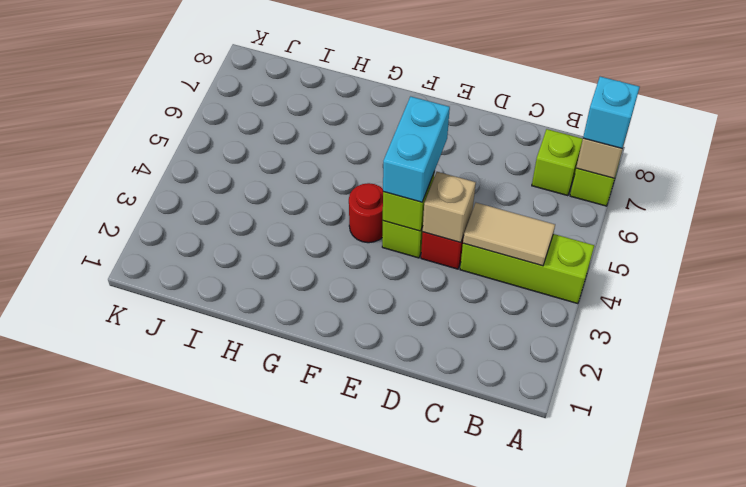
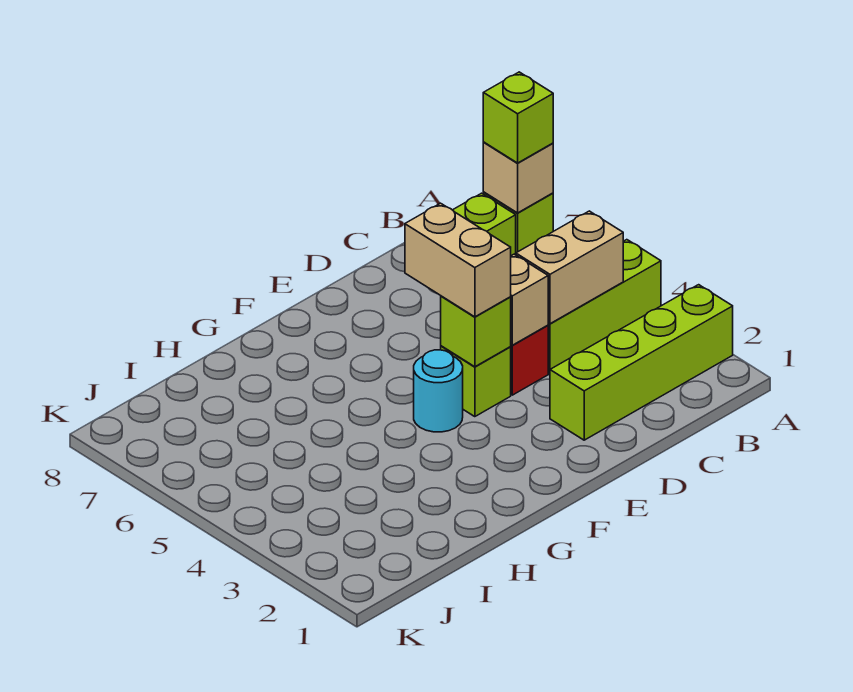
none -> lime brick A2:D2 level 1
cyan brick A7 level 3 -> lime brick A7 level 3
tan tile B4:C4 level 2 -> tan brick B4:C4 level 2
cyan brick E4:E5 level 3 -> tan brick E4:E5 level 3
red round brick F4 level 1 -> cyan round brick F4 level 1

